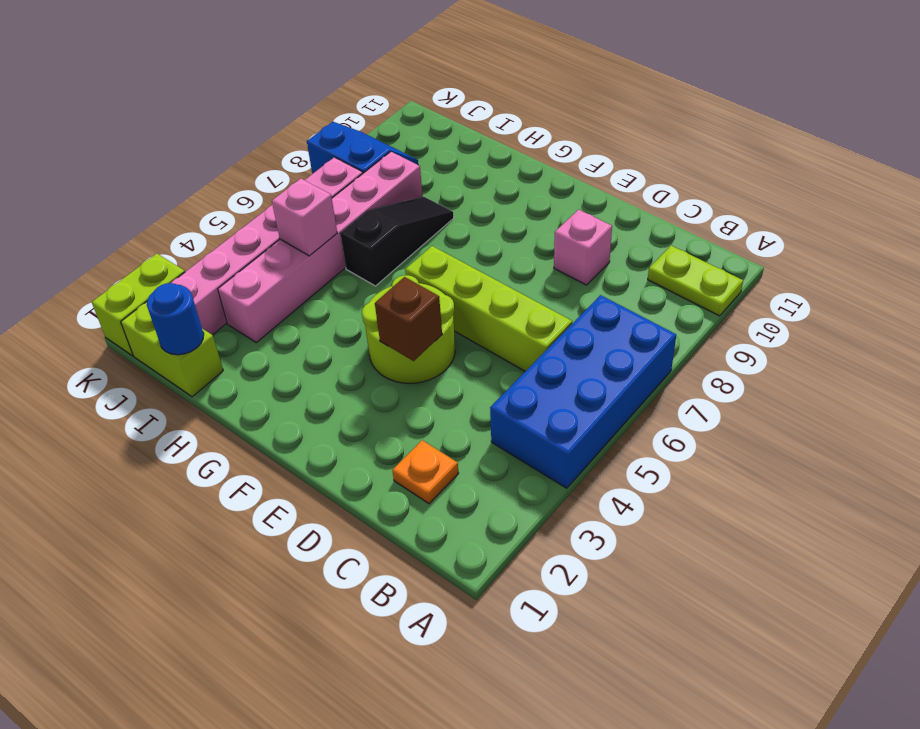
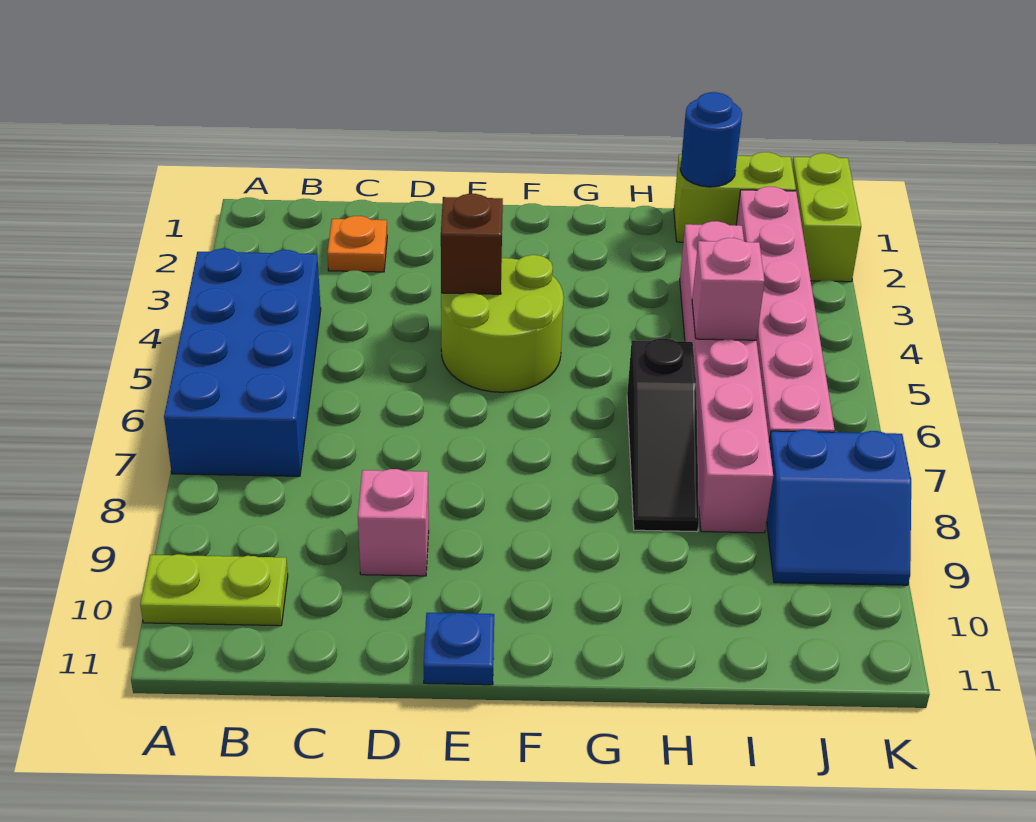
lime brick C6:F6 level 1 -> none
none -> blue plate E11 level 1

